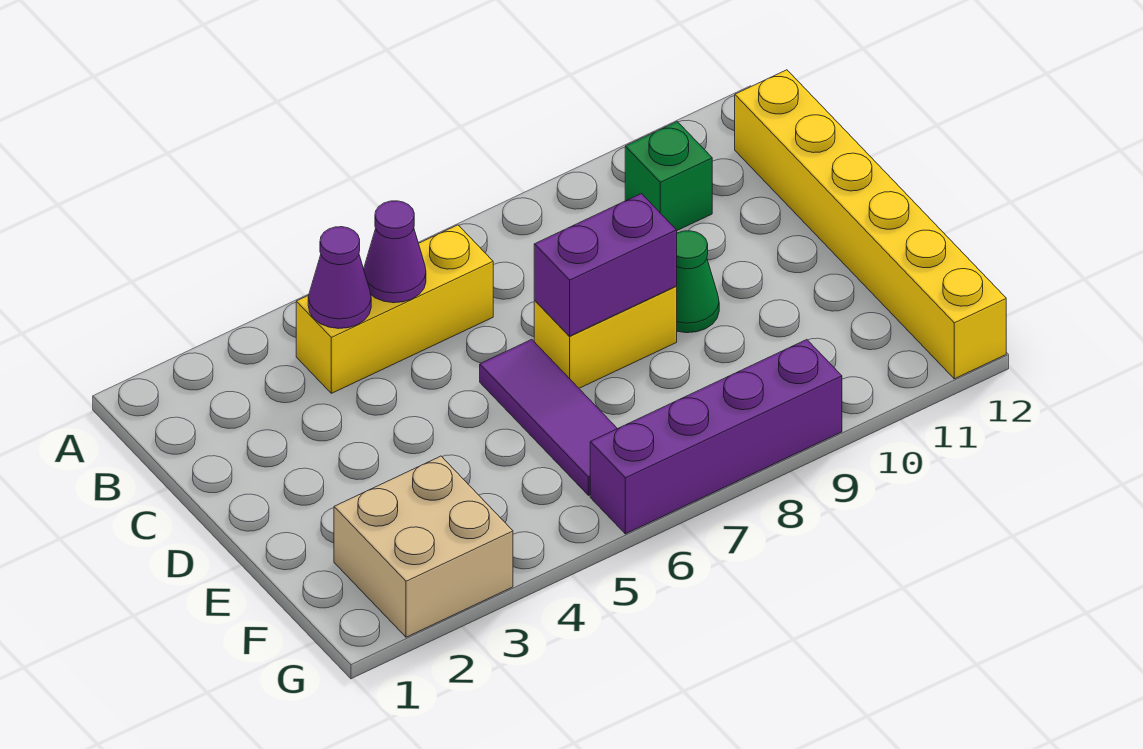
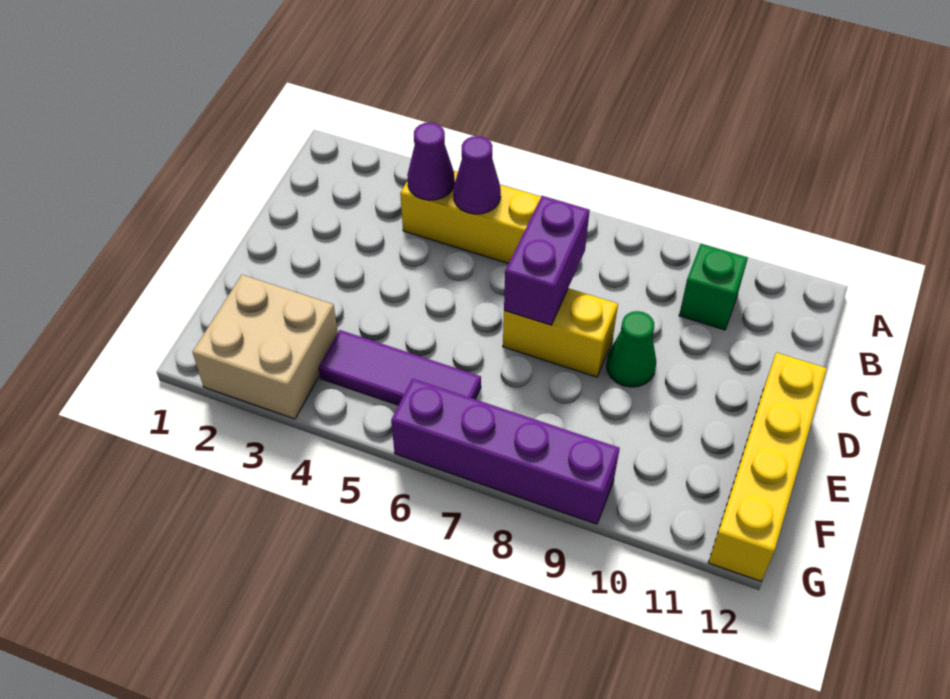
yellow brick B12:G12 level 1 -> yellow brick D12:G12 level 1
purple tile D6:F6 level 1 -> purple tile F4:F6 level 1
purple brick D7:D8 level 2 -> purple brick C7:D7 level 2

